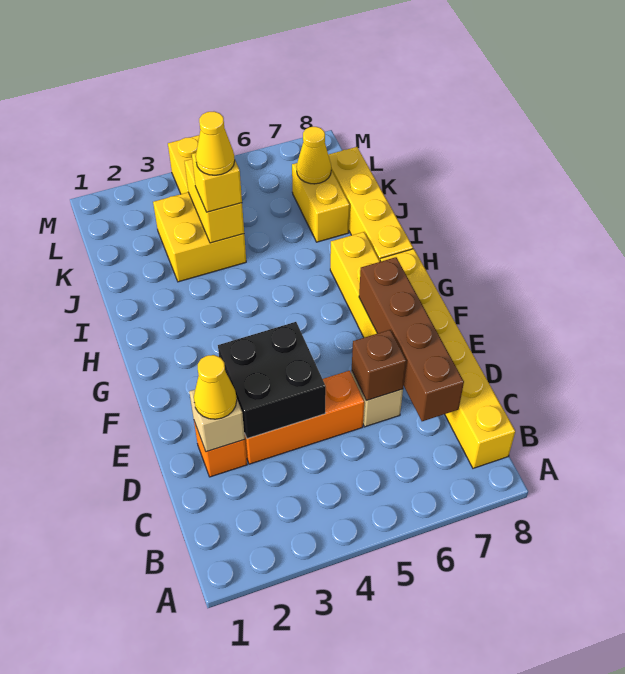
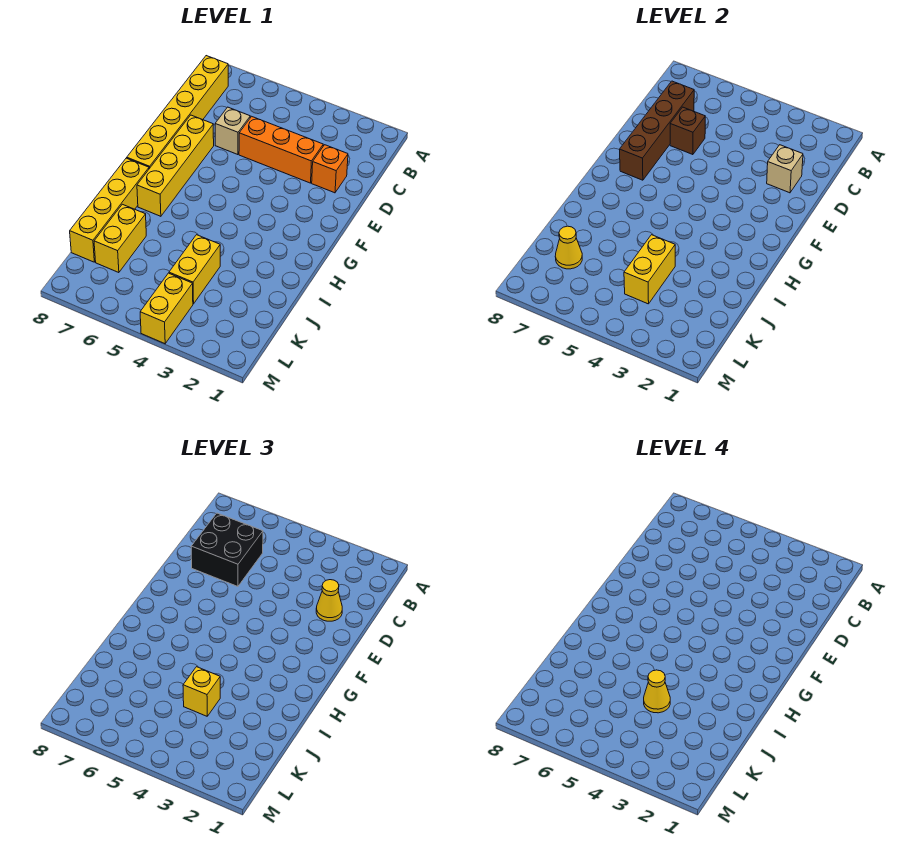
black brick D3:E4 level 2 -> black brick C6:D7 level 3
yellow brick J3:K4 level 1 -> yellow brick J4:K4 level 1

